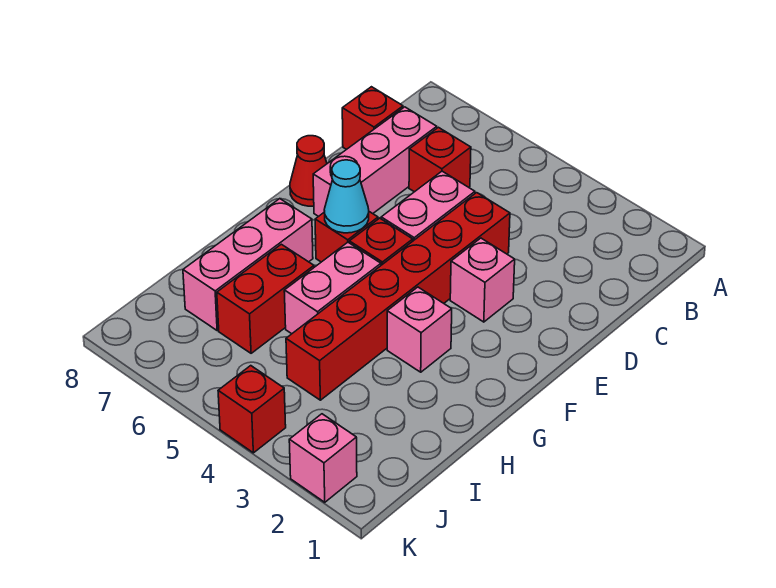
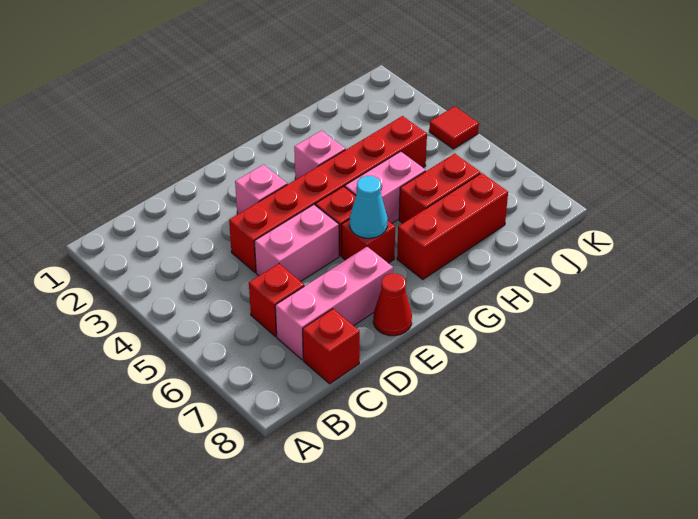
pink brick G7:I7 level 1 -> red brick G7:I7 level 1
pink brick K2 level 1 -> none
red brick K4 level 1 -> red tile K4 level 1

